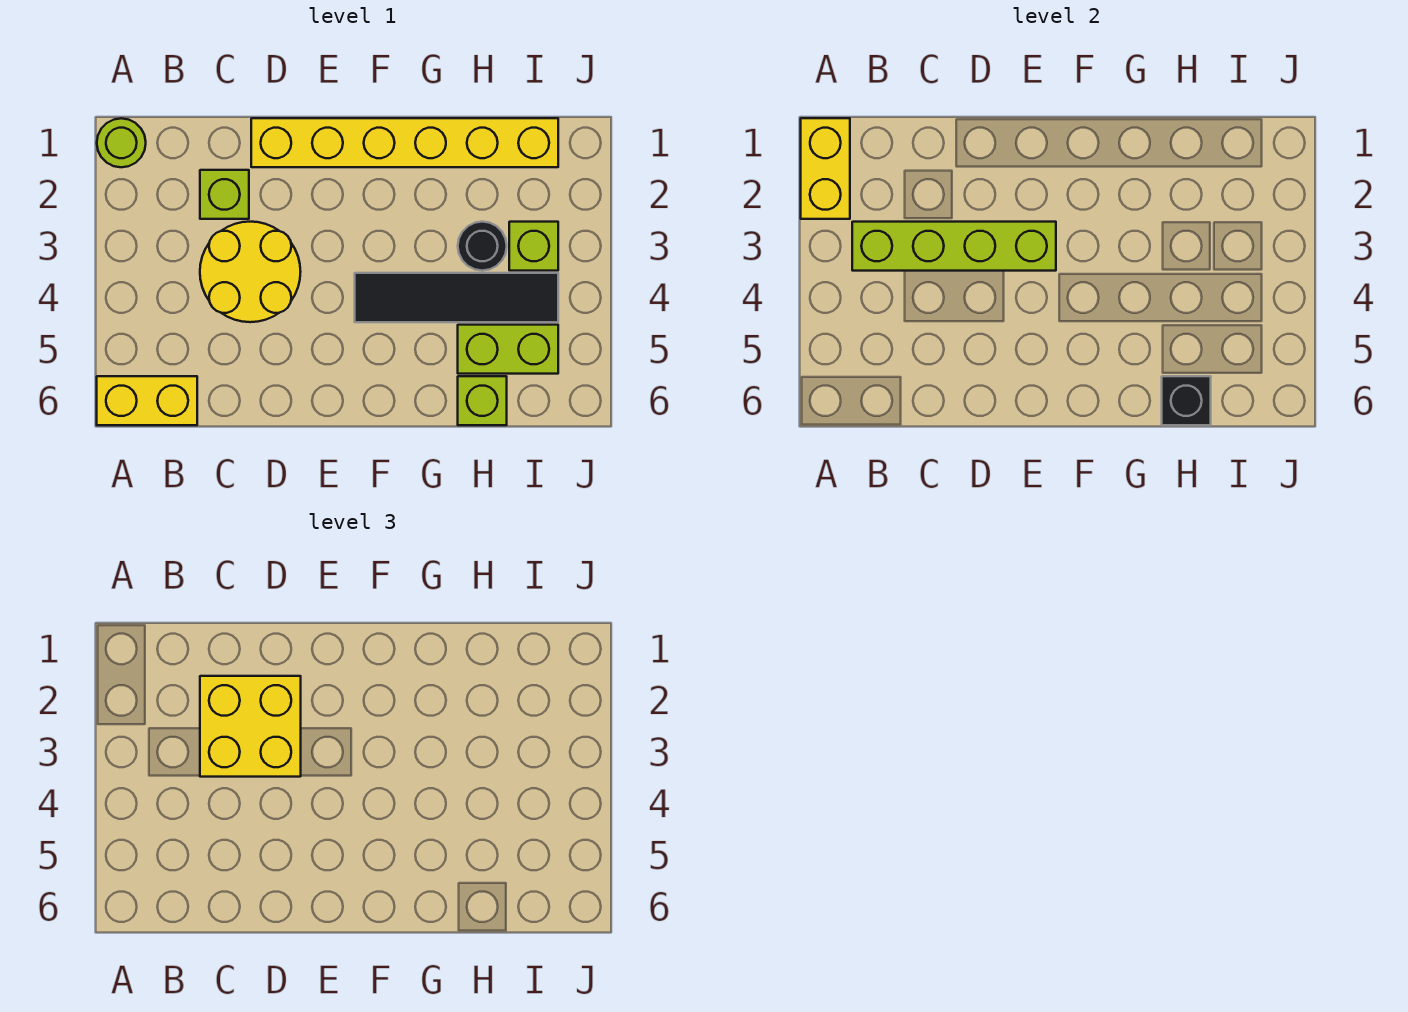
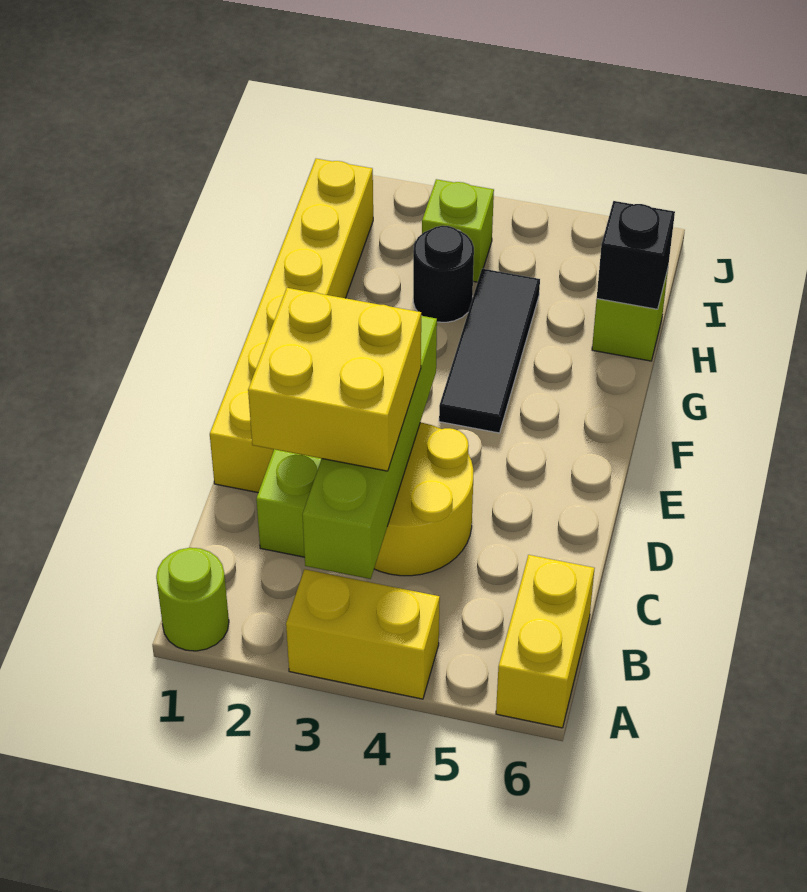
yellow brick A1:A2 level 2 -> yellow brick A3:A4 level 1
black tile F4:I4 level 1 -> black tile F4:H4 level 1
lime brick H5:I5 level 1 -> none

